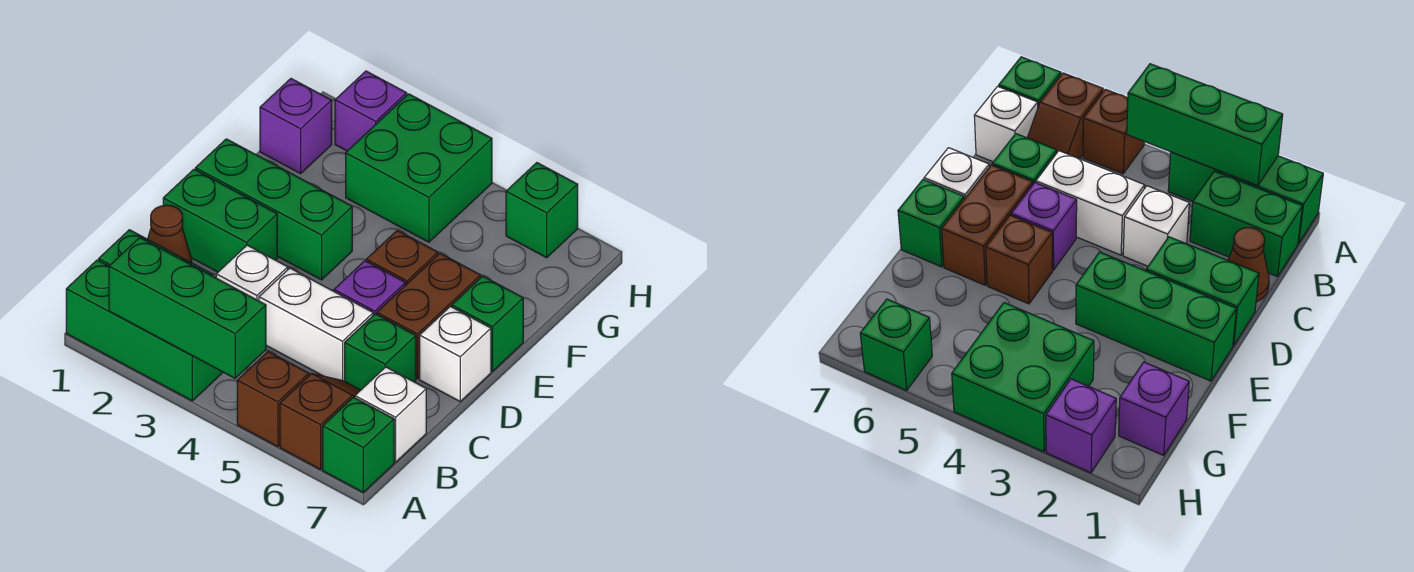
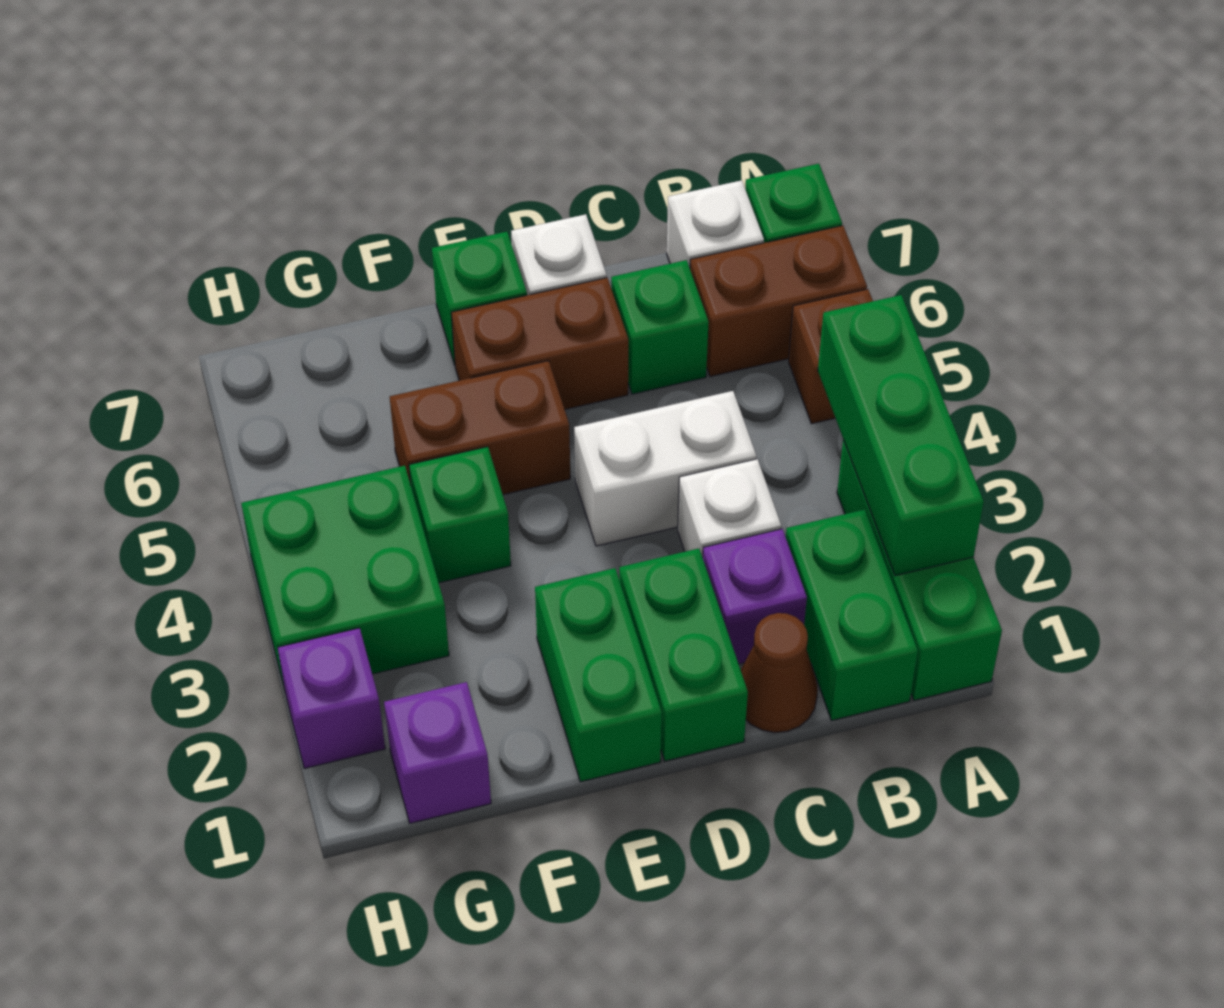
brown slope A6:B6 level 1 top A -> brown brick A6:B6 level 1
white brick C4:C5 level 1 -> white brick C4:D4 level 1
purple brick D5 level 1 -> purple brick C2 level 1
green brick E1:E3 level 1 -> green brick E1:E2 level 1
brown brick E5 level 1 -> brown brick E5:F5 level 1
green brick H6 level 1 -> green brick F4 level 1

